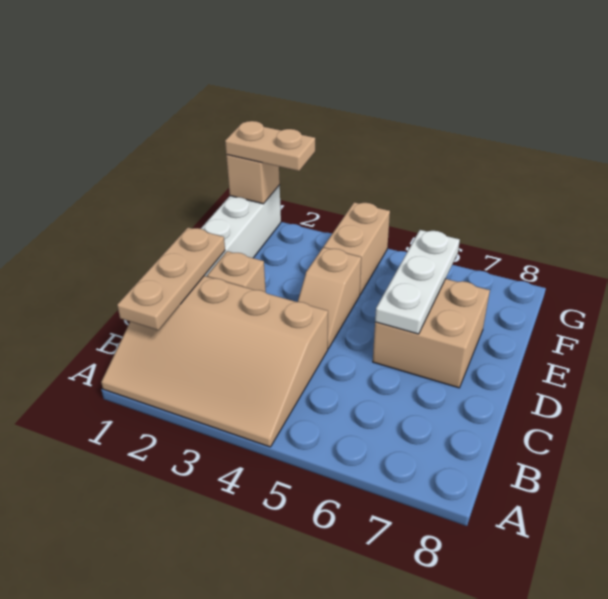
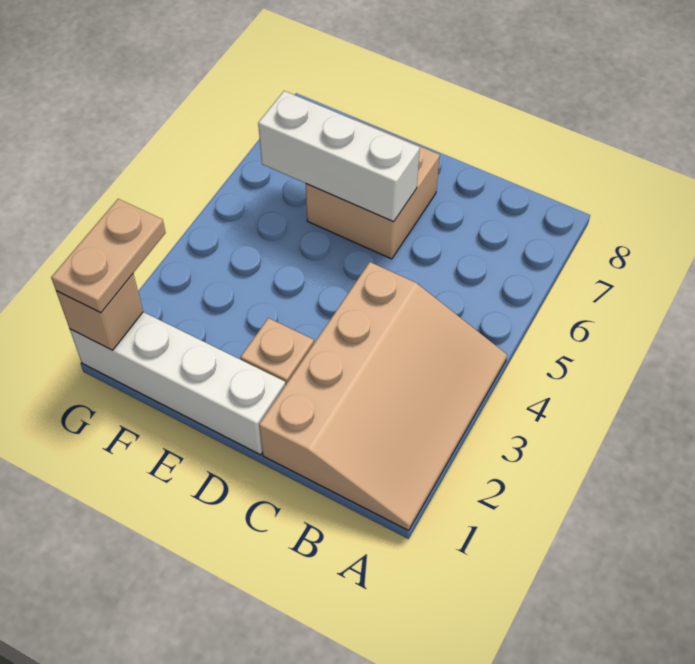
tan plate B1:D1 level 2 -> none
tan slope D4:E4 level 1 top E -> none
white plate D6:F6 level 2 -> white brick D6:F6 level 2
tan brick F4:G4 level 1 -> none

